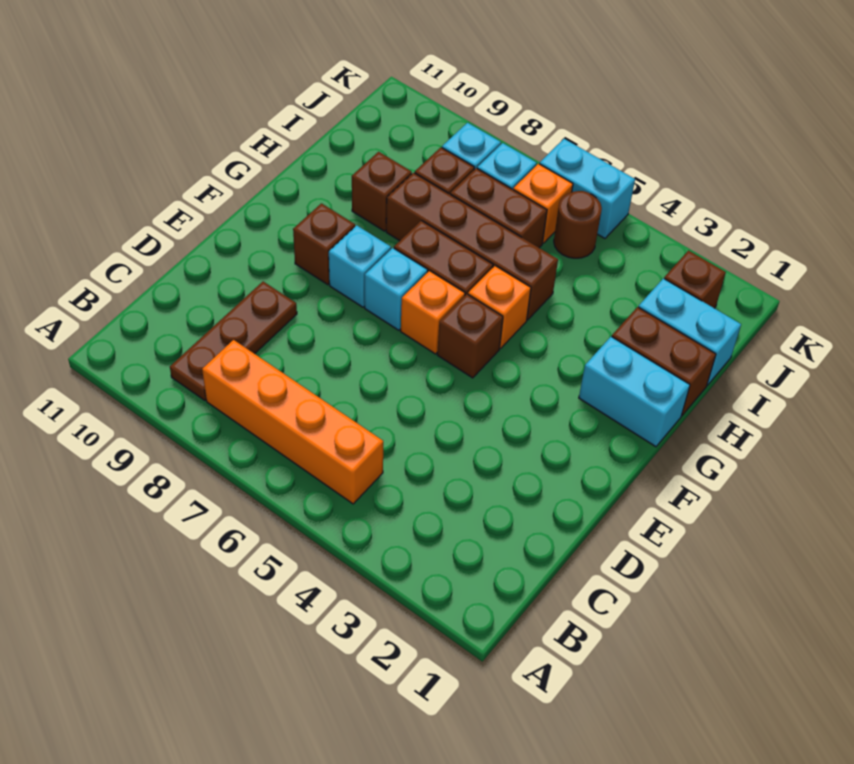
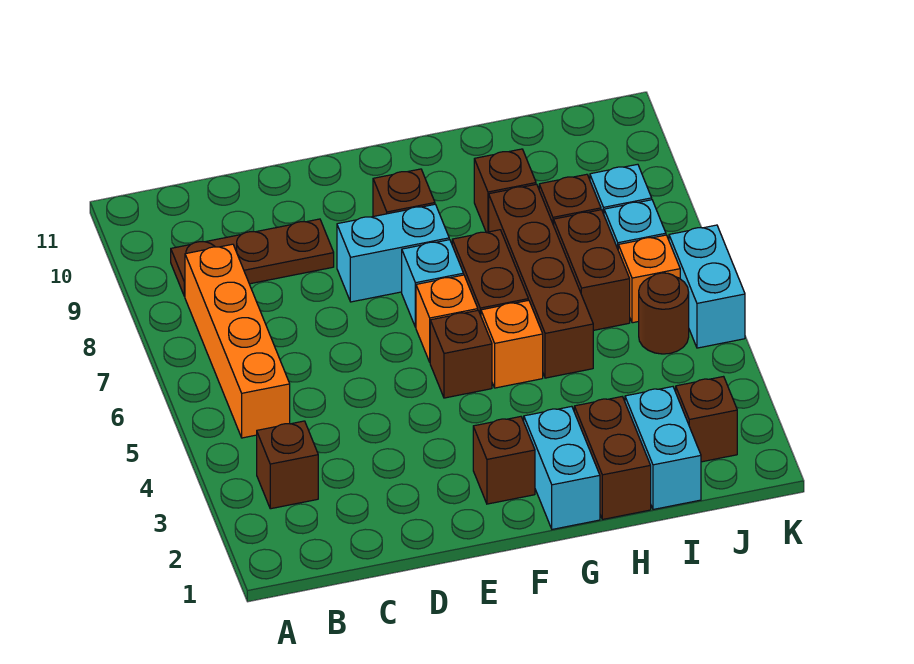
none -> brown brick B3 level 1
none -> brown brick F2 level 1
cyan brick F8 level 1 -> cyan brick E8:F8 level 1

